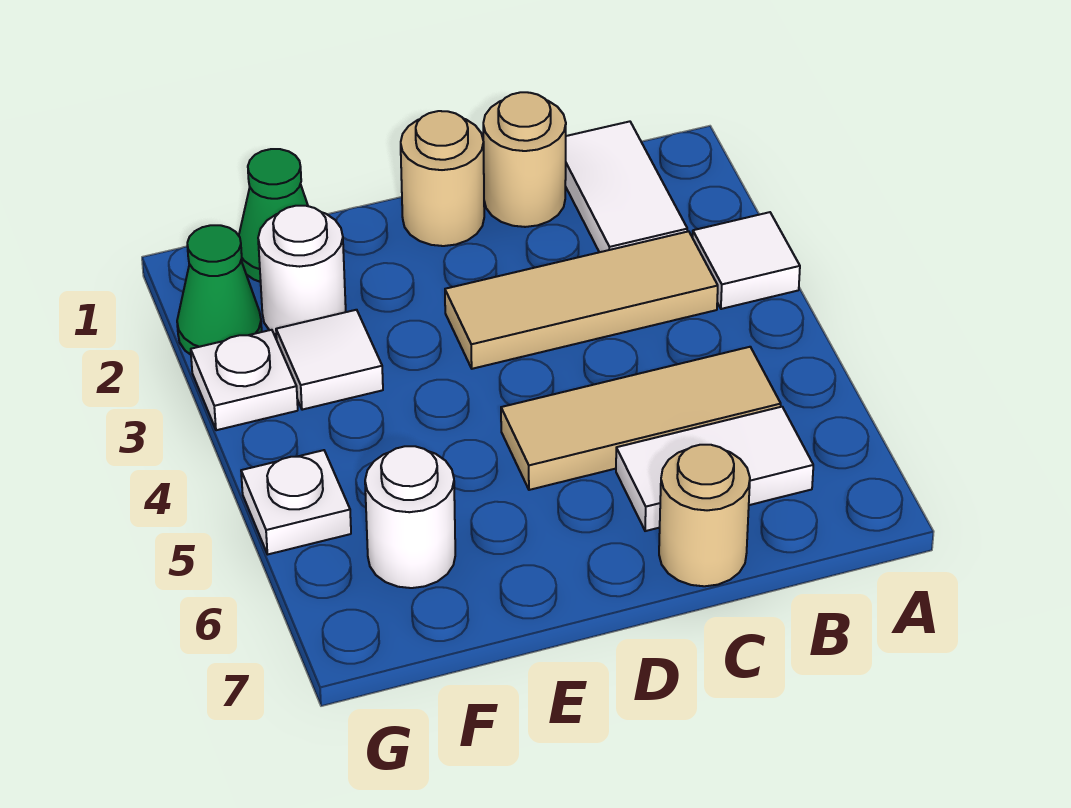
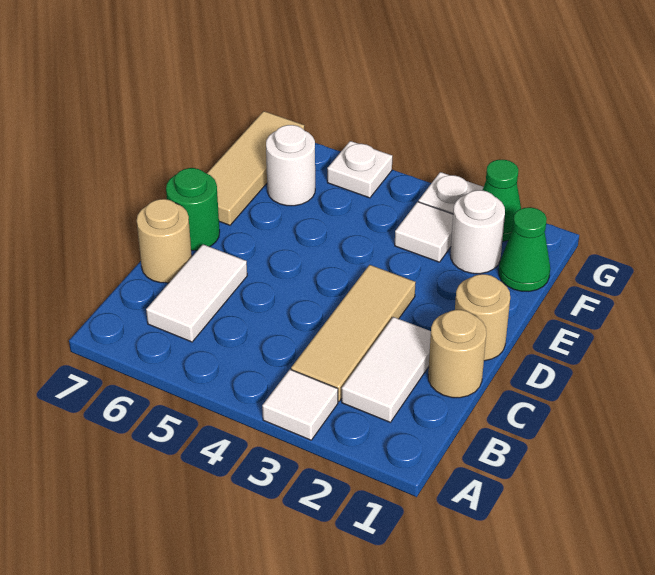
white tile B1:B2 level 1 -> white tile B2:C2 level 1
tan tile B5:D5 level 1 -> tan tile E7:G7 level 1
none -> green round brick D7 level 1

